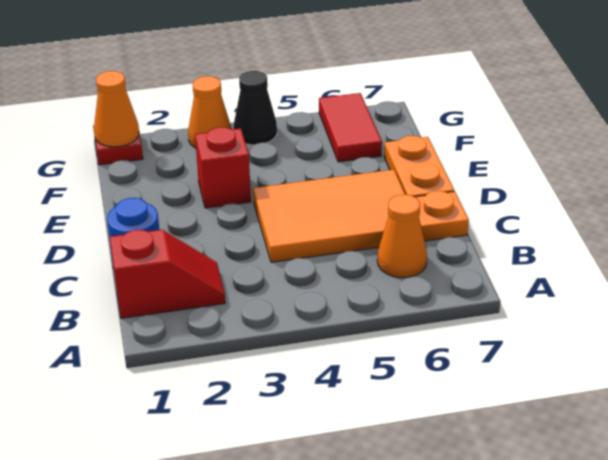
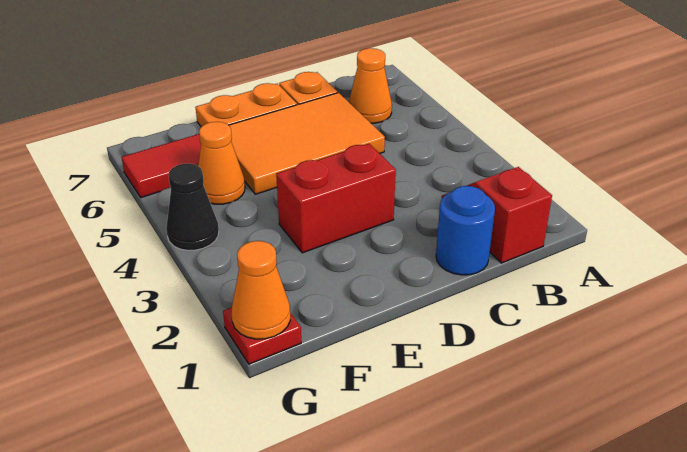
orange tile C4:D6 level 1 -> orange tile C5:E6 level 1
red brick E3 level 1 -> red brick D3:E3 level 1
orange cone G3 level 1 -> orange cone F5 level 1

